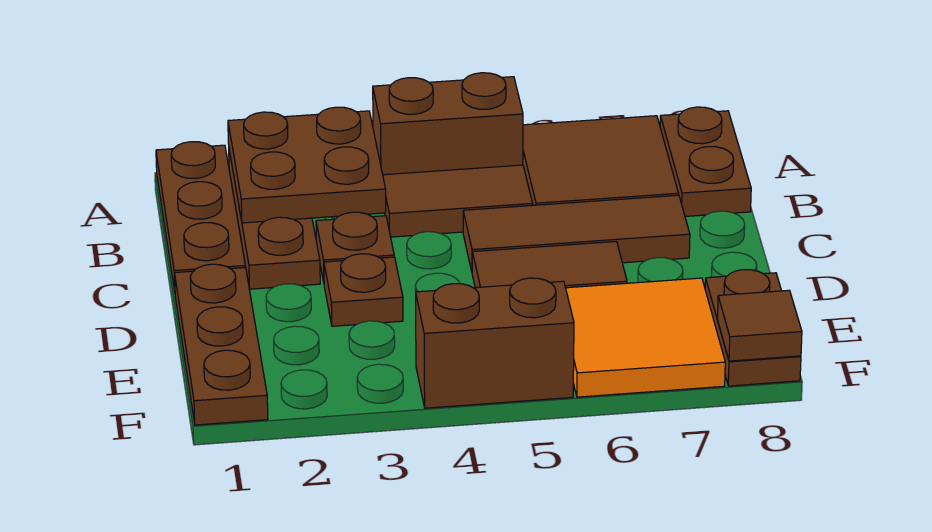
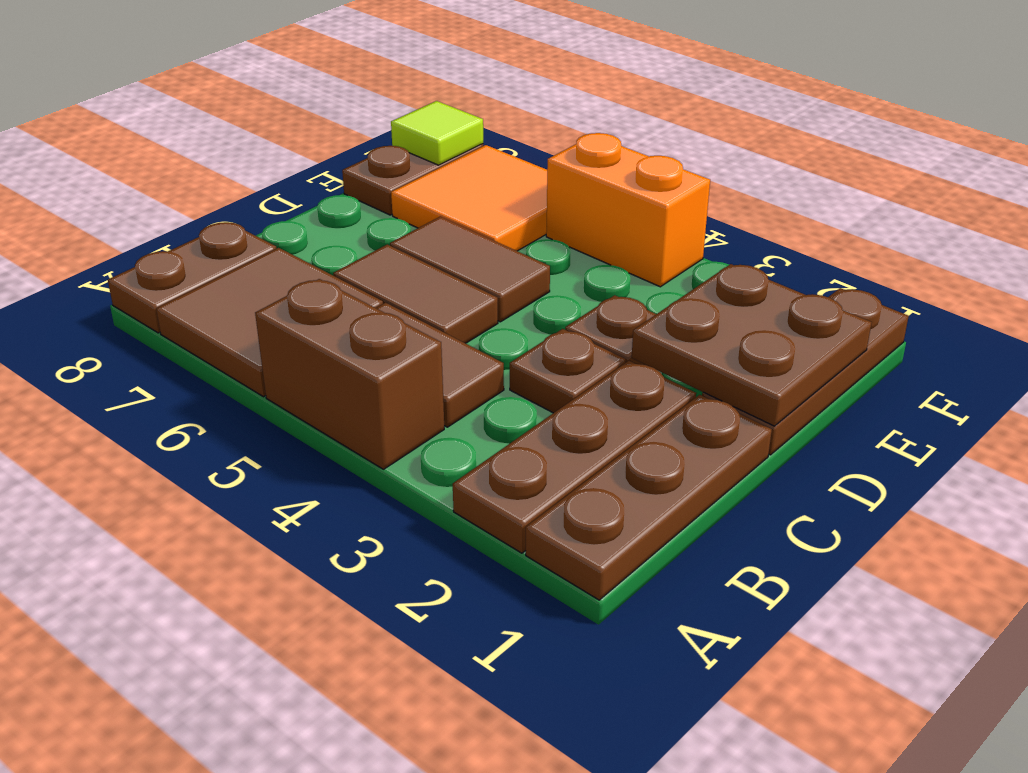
brown plate A2:B3 level 2 -> brown plate D1:E2 level 2
brown tile C5:C7 level 1 -> brown tile C5:C6 level 1
brown brick F4:F5 level 1 -> orange brick F4:F5 level 1
brown tile F8 level 2 -> lime tile F8 level 2

